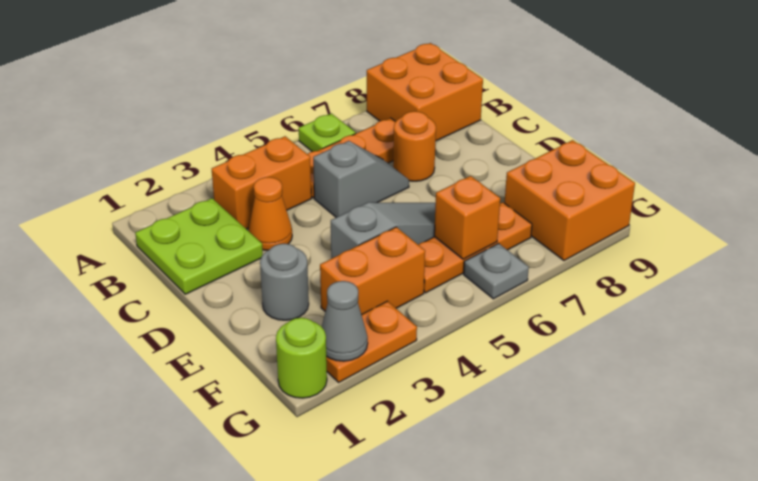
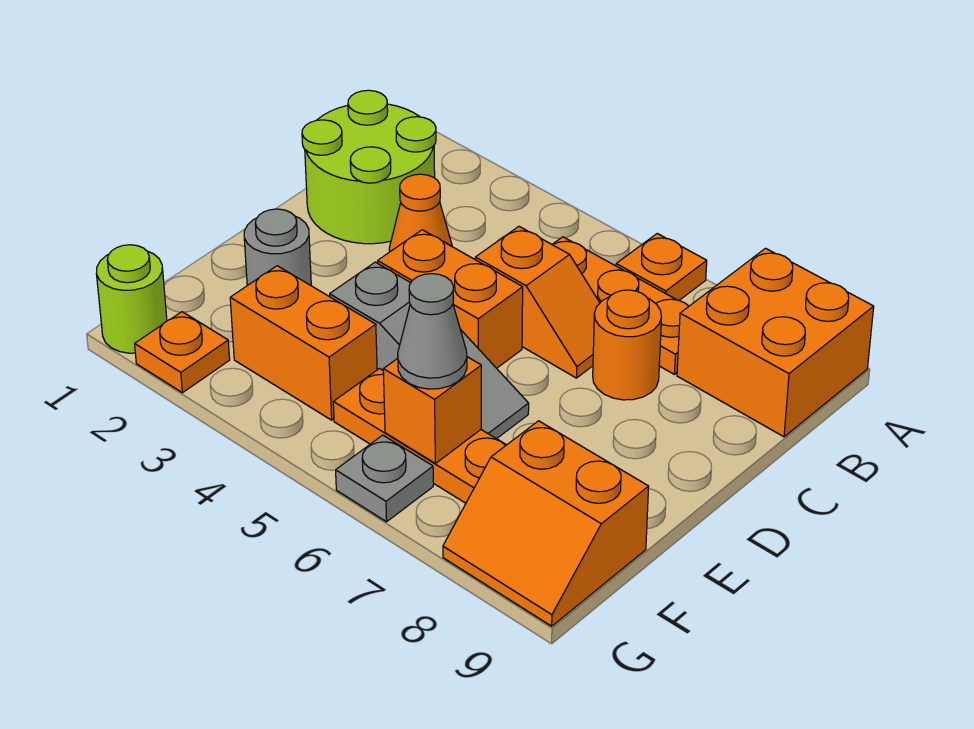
lime plate A6 level 1 -> orange plate A6 level 1
lime plate B1:C2 level 1 -> lime round brick B1:C2 level 1
orange brick B3:B4 level 1 -> orange brick D4:D5 level 1
grey slope C5:C6 level 1 top 5 -> orange slope C5:C6 level 1 top 5
orange brick F8:G9 level 1 -> orange slope F8:G9 level 1 top F
orange plate G2:G3 level 1 -> orange plate G2 level 1
grey cone G2 level 2 -> grey cone F6 level 3

